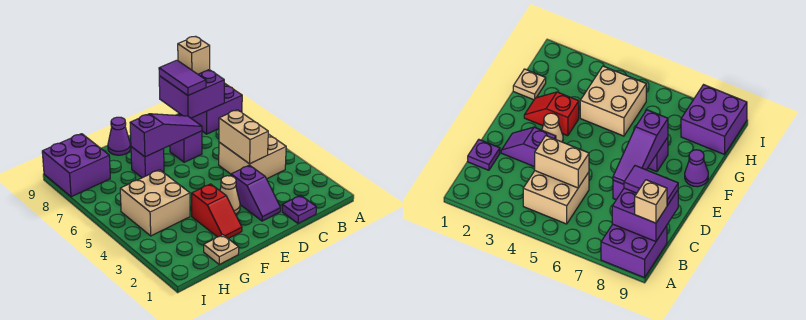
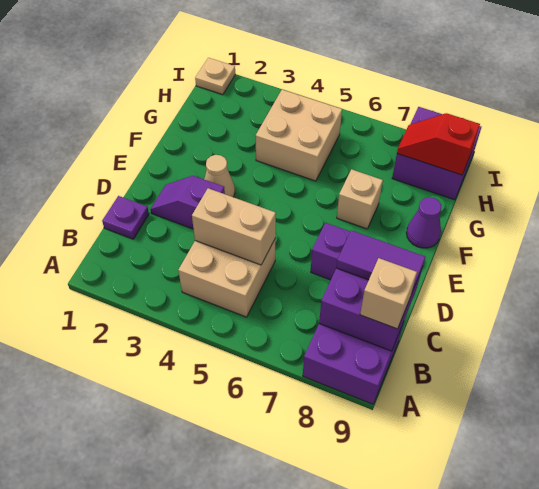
purple slope D7:F7 level 2 top F -> none
red slope F2:F3 level 1 top 3 -> red slope H8:H9 level 2 top 9
purple brick F7 level 1 -> tan brick F7 level 1
tan plate G1 level 1 -> tan plate I1 level 1

